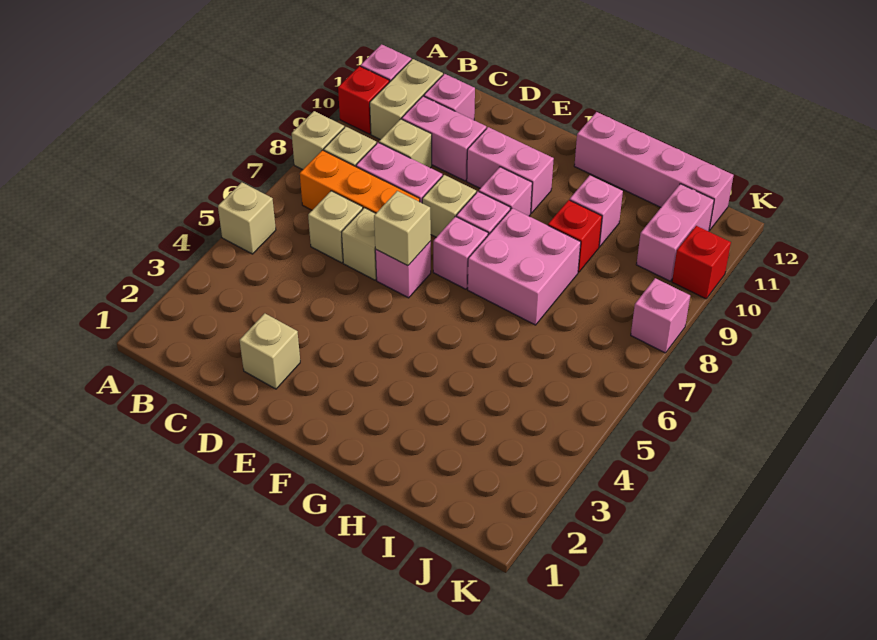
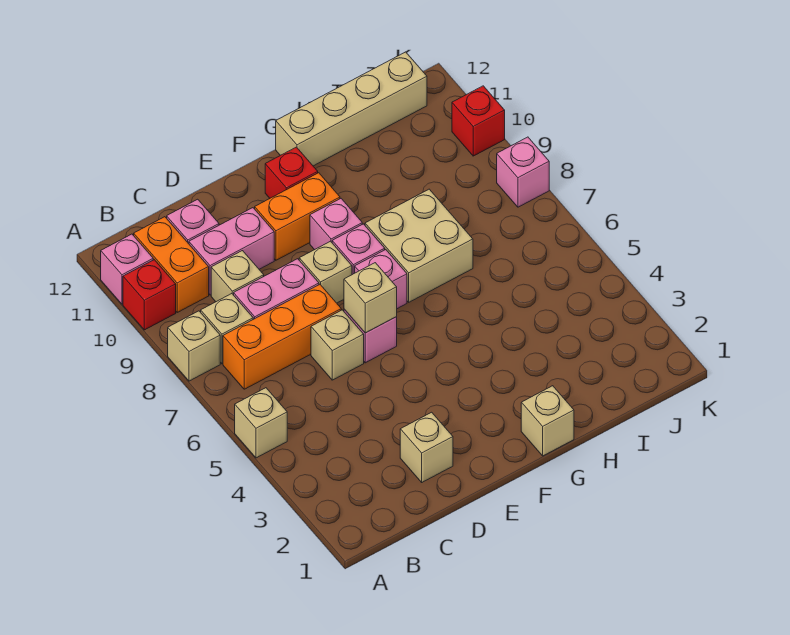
tan brick B10:B11 level 1 -> orange brick B10:B11 level 1
tan brick C6 level 1 -> tan brick G1 level 1
pink brick E10:F10 level 1 -> orange brick E10:F10 level 1
pink brick G7:H8 level 1 -> tan brick G7:H8 level 1
pink brick G12:J12 level 1 -> tan brick G12:J12 level 1
red brick H9 level 1 -> red brick F11 level 1
pink brick H10 level 1 -> none
pink brick J10:J11 level 1 -> none

